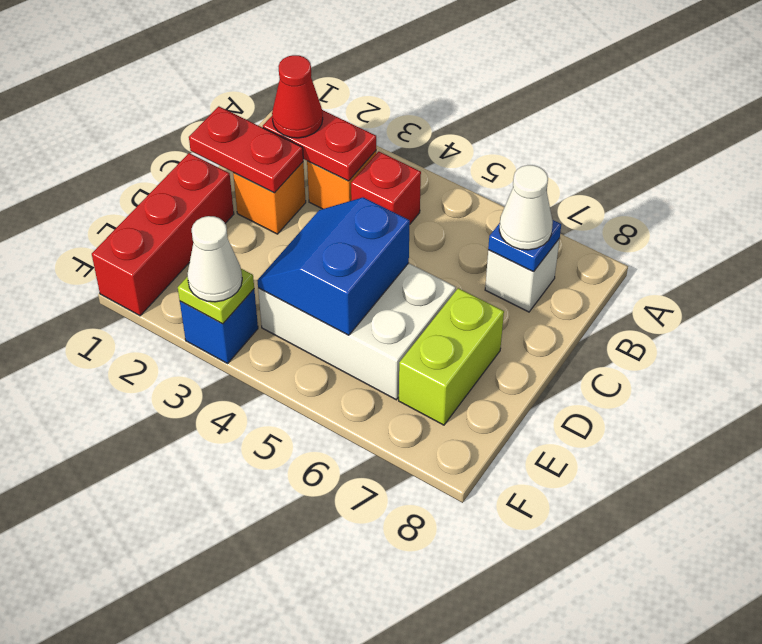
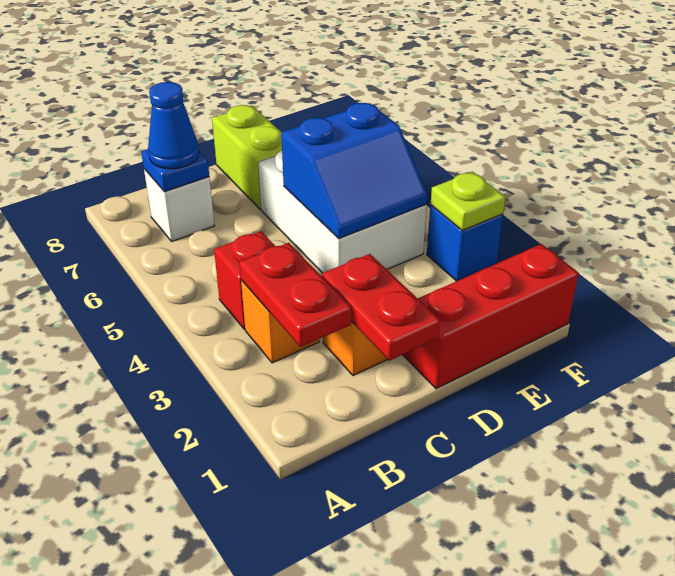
red cone B2 level 3 -> none
white cone B7 level 3 -> blue cone B7 level 3
lime brick D7:E7 level 1 -> lime brick D7:D8 level 1
white cone F3 level 3 -> none

